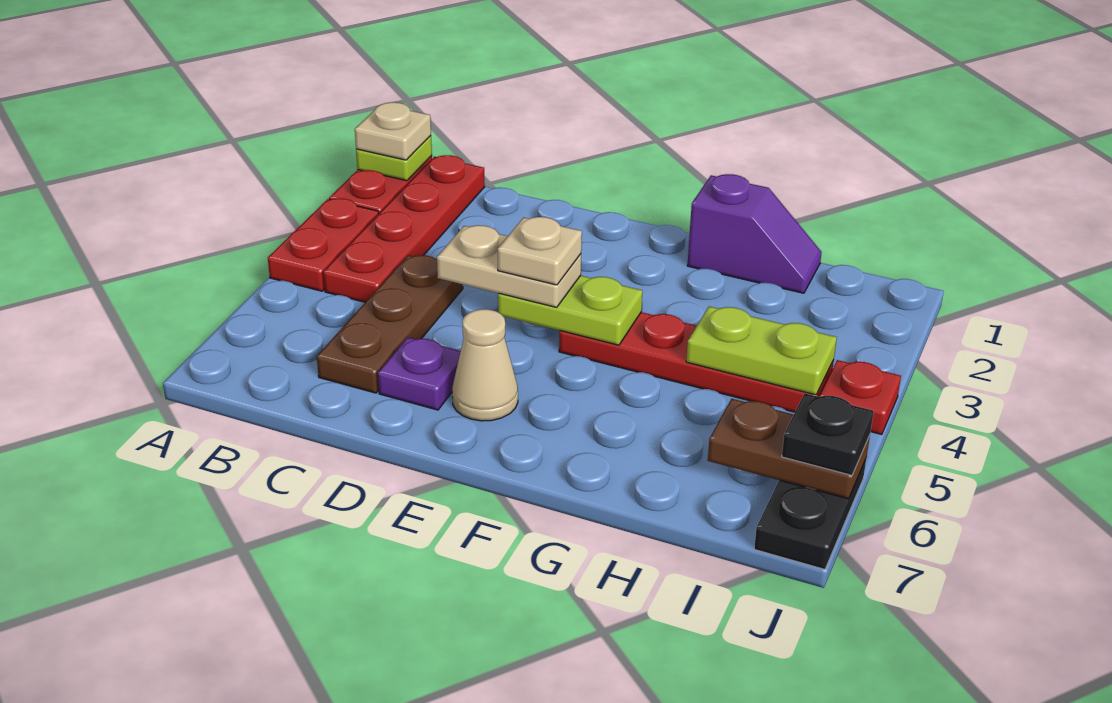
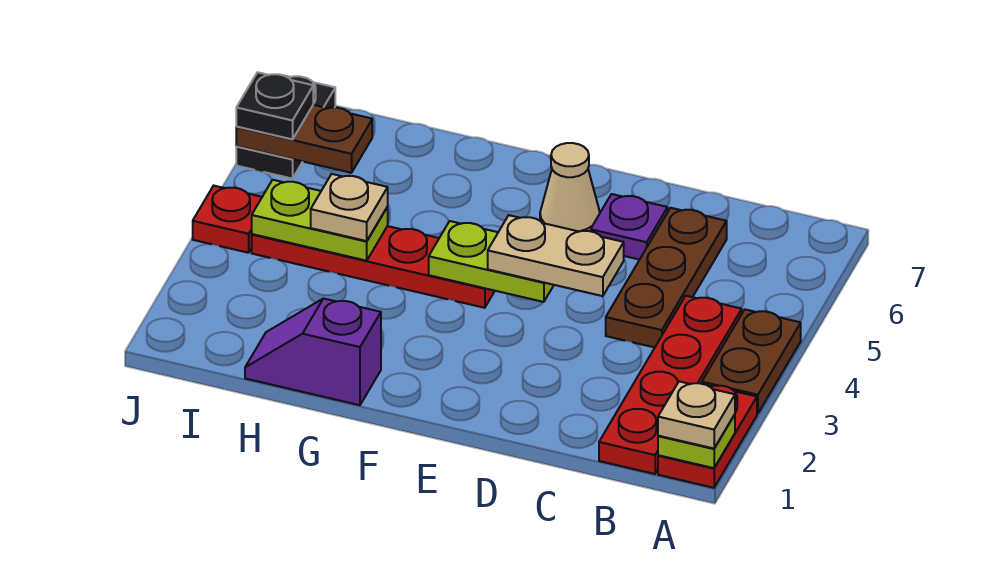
red plate A3:A4 level 1 -> brown plate A3:A4 level 1
tan plate E4 level 4 -> tan plate H4 level 3

